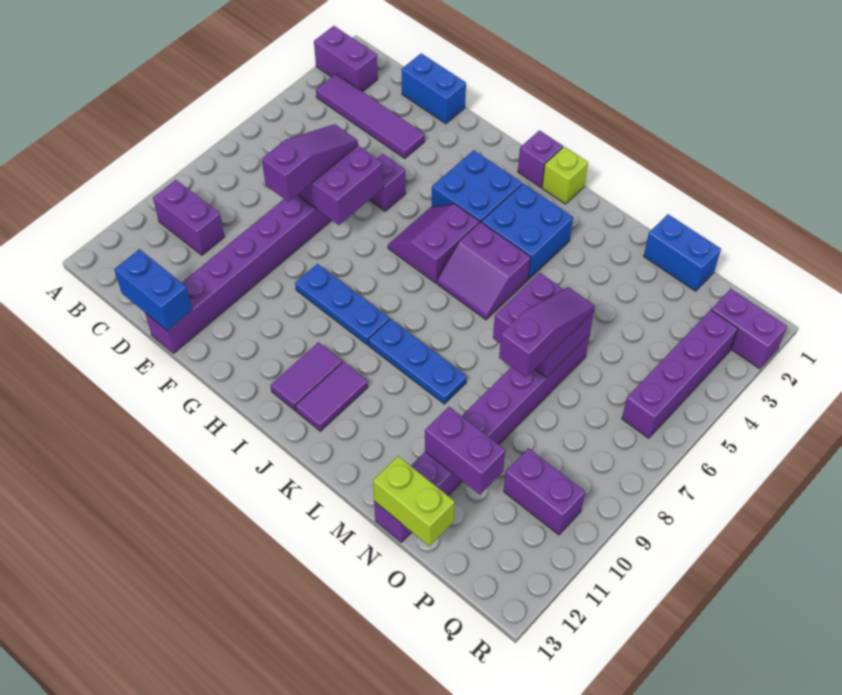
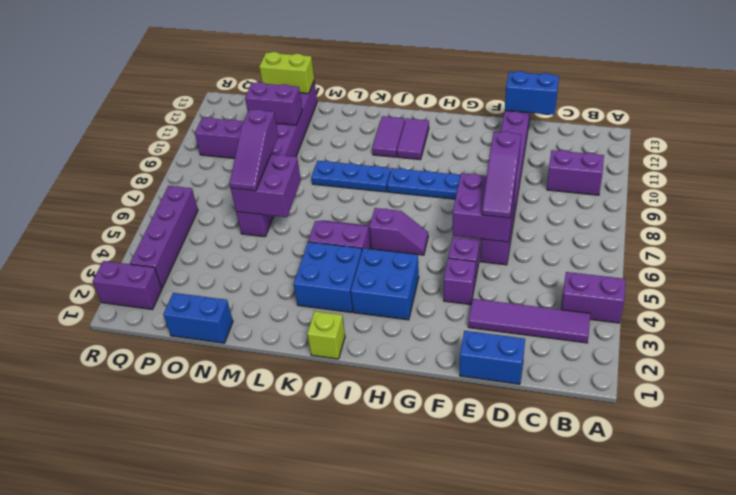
purple brick A2:B2 level 1 -> purple brick A4:B4 level 1
purple slope H5:I6 level 1 top I -> purple slope H6:I6 level 1 top I
purple brick I1 level 1 -> purple brick F4 level 1

